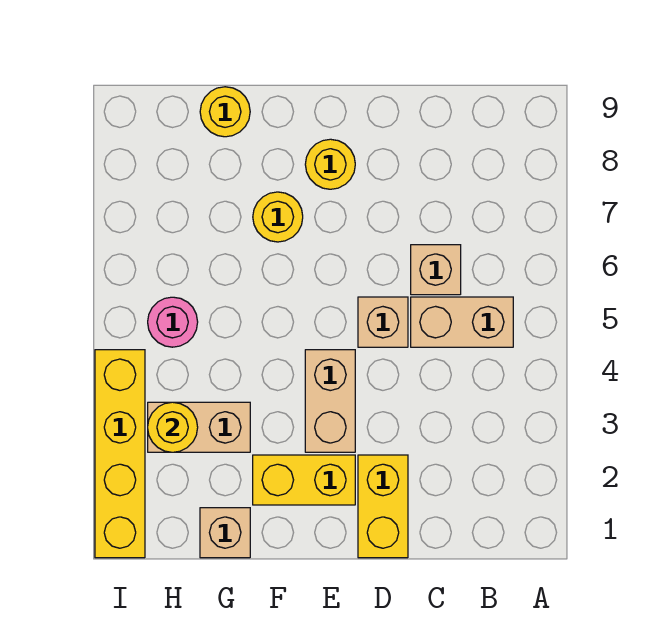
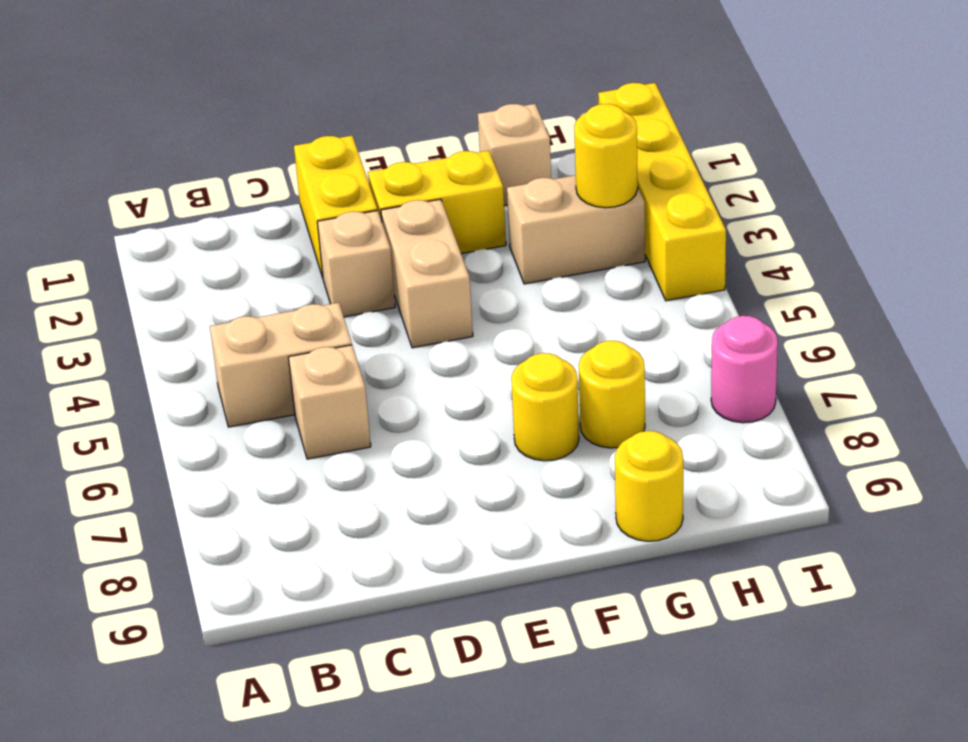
tan brick D5 level 1 -> tan brick D3 level 1
yellow round brick E8 level 1 -> yellow round brick G7 level 1
pink round brick H5 level 1 -> pink round brick I7 level 1

